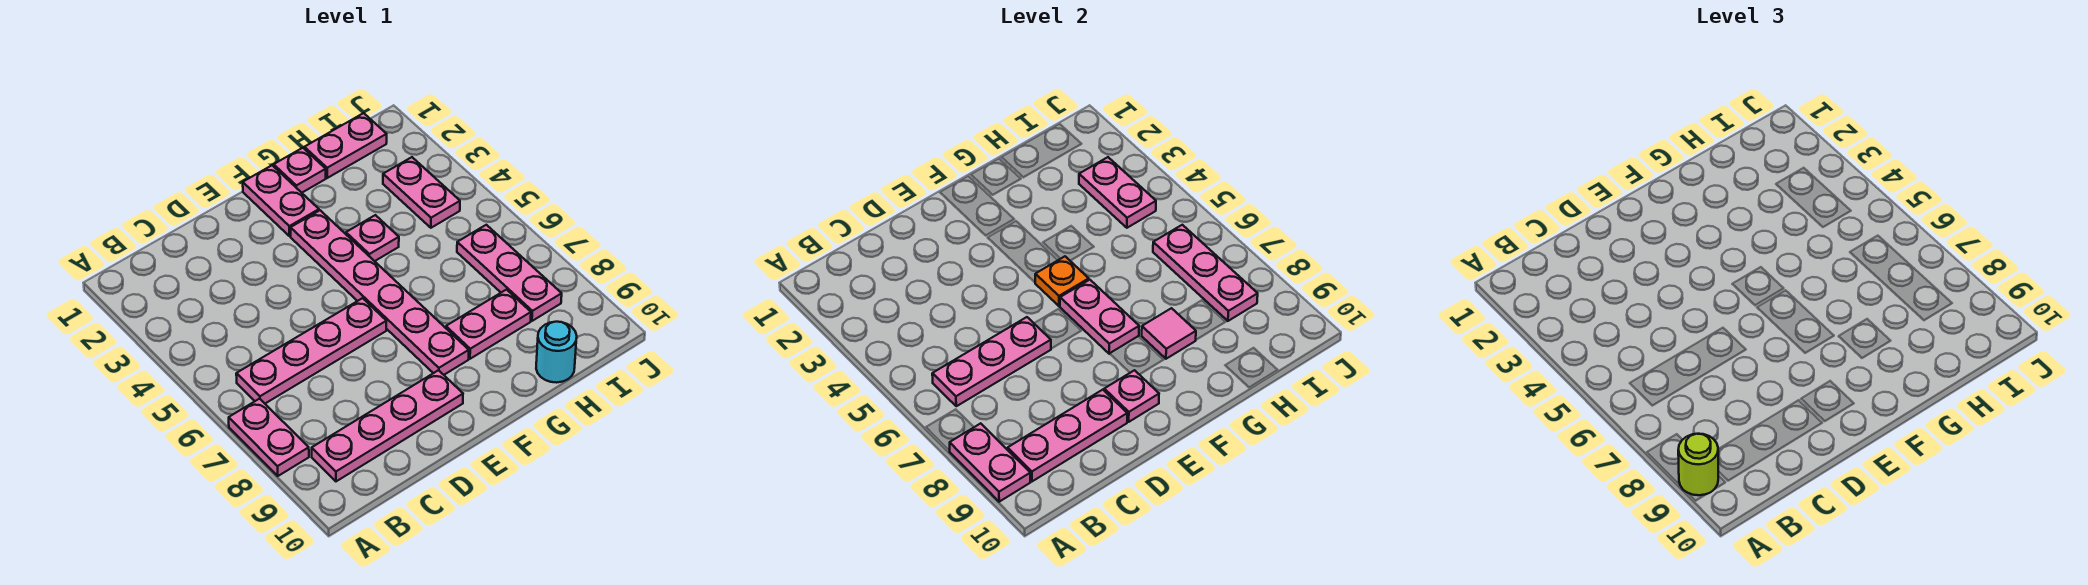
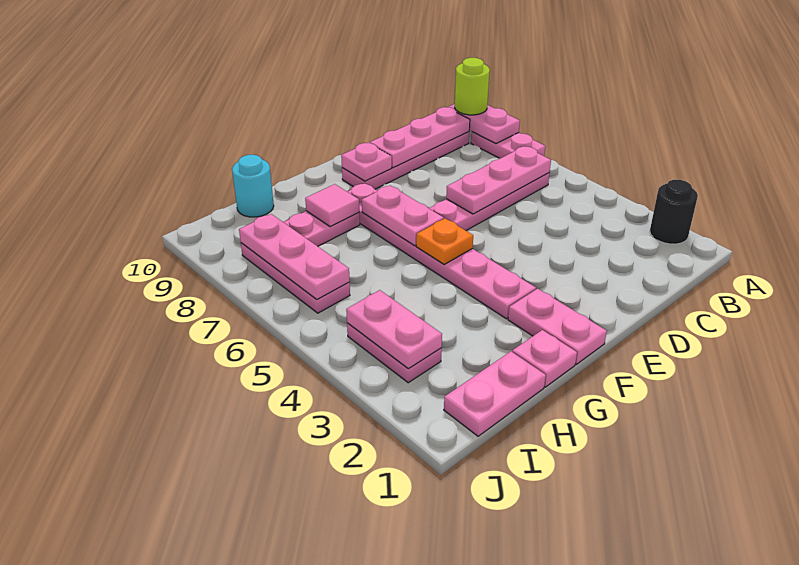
none -> black round brick A2 level 1
pink plate G4 level 1 -> none

